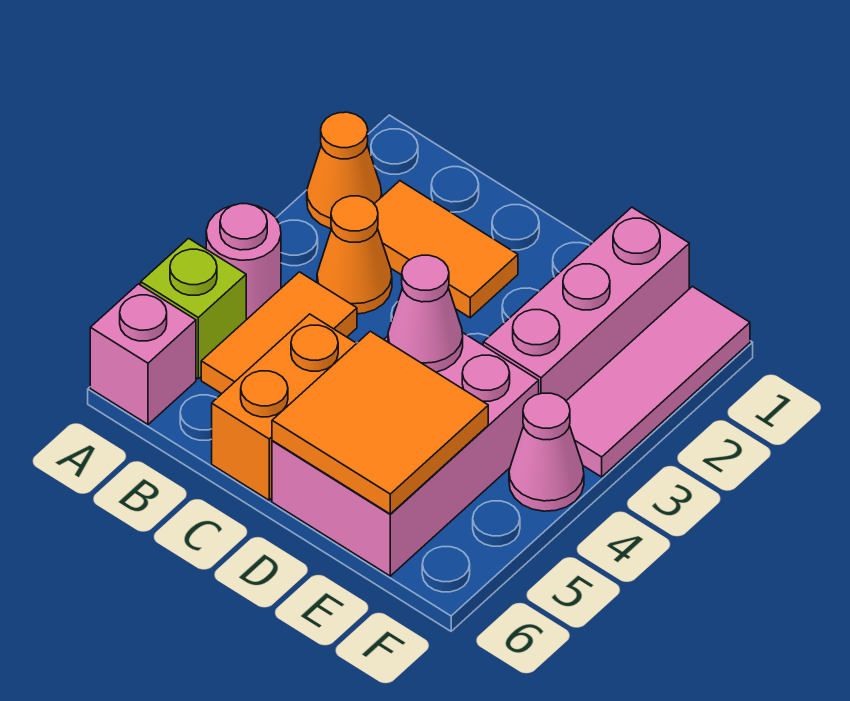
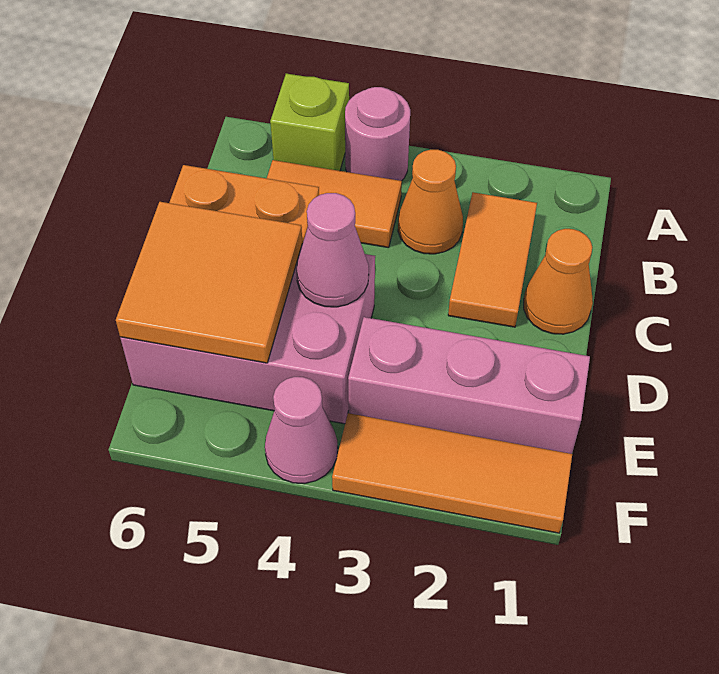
orange cone A2 level 1 -> orange cone C1 level 1
pink brick A6 level 1 -> none
pink tile F1:F3 level 1 -> orange tile F1:F3 level 1

